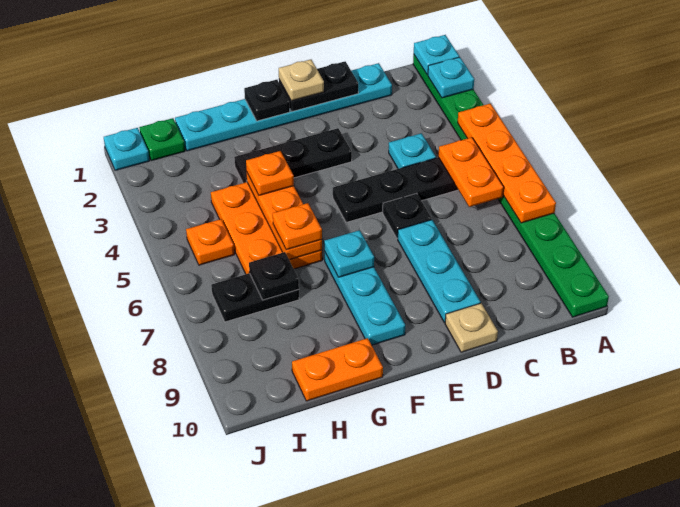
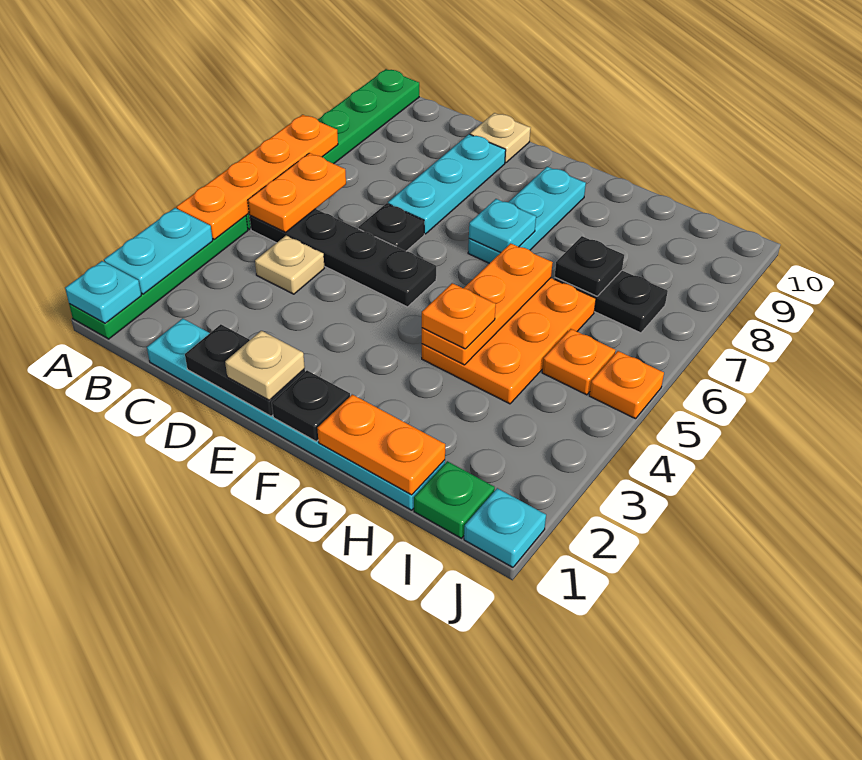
cyan plate A2 level 2 -> cyan plate A2:A3 level 2
cyan plate C4 level 1 -> tan plate C4 level 1
black plate E3:G3 level 1 -> none
orange plate G6 level 3 -> orange plate J5 level 1
orange plate G10:H10 level 1 -> orange plate G1:H1 level 2

